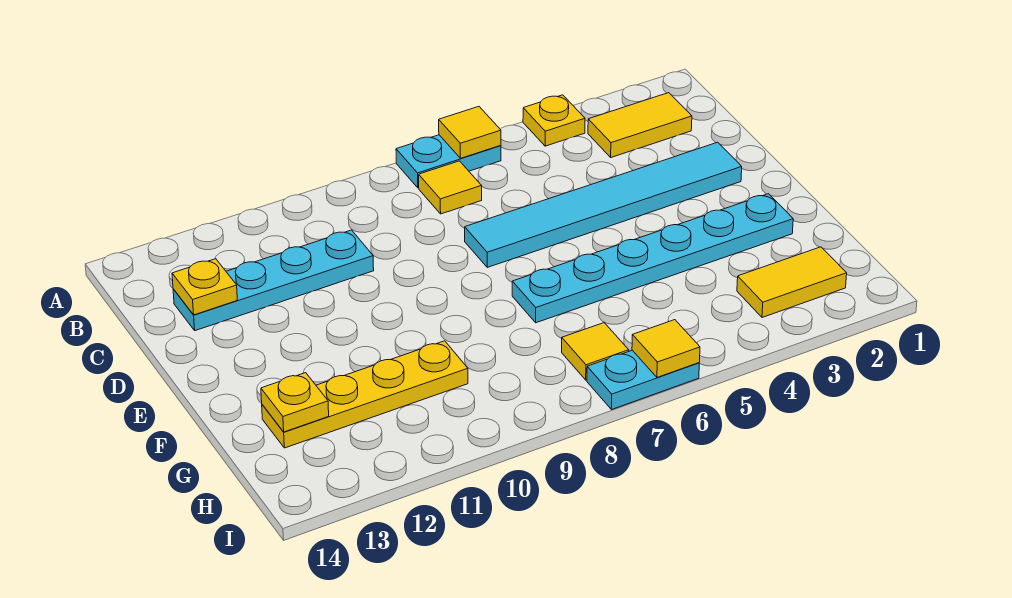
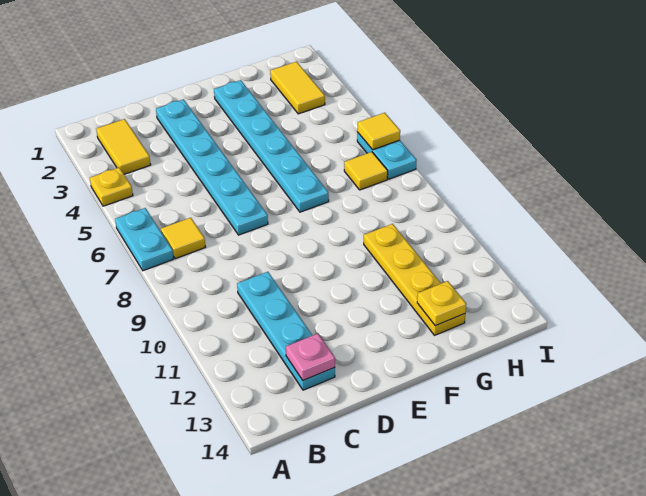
yellow tile A6 level 2 -> none
yellow plate C13 level 2 -> pink plate C13 level 2
cyan tile D2:D7 level 1 -> cyan plate D2:D7 level 1

